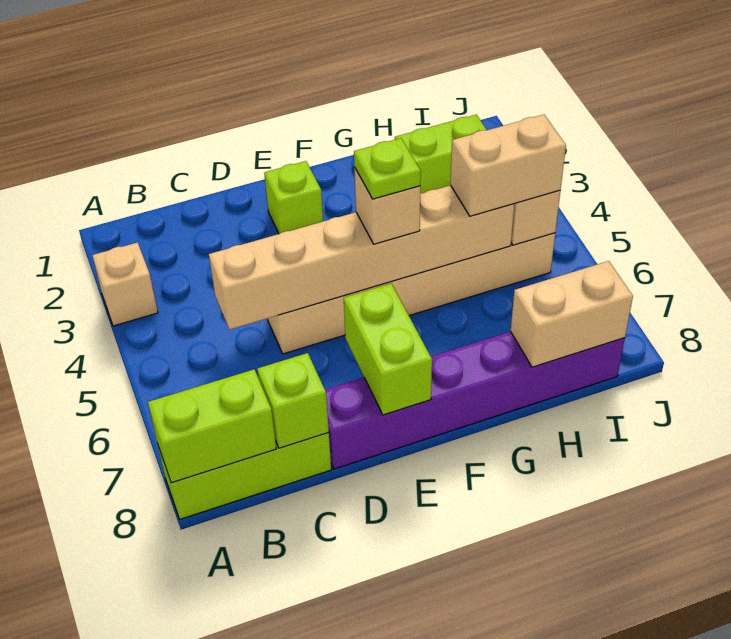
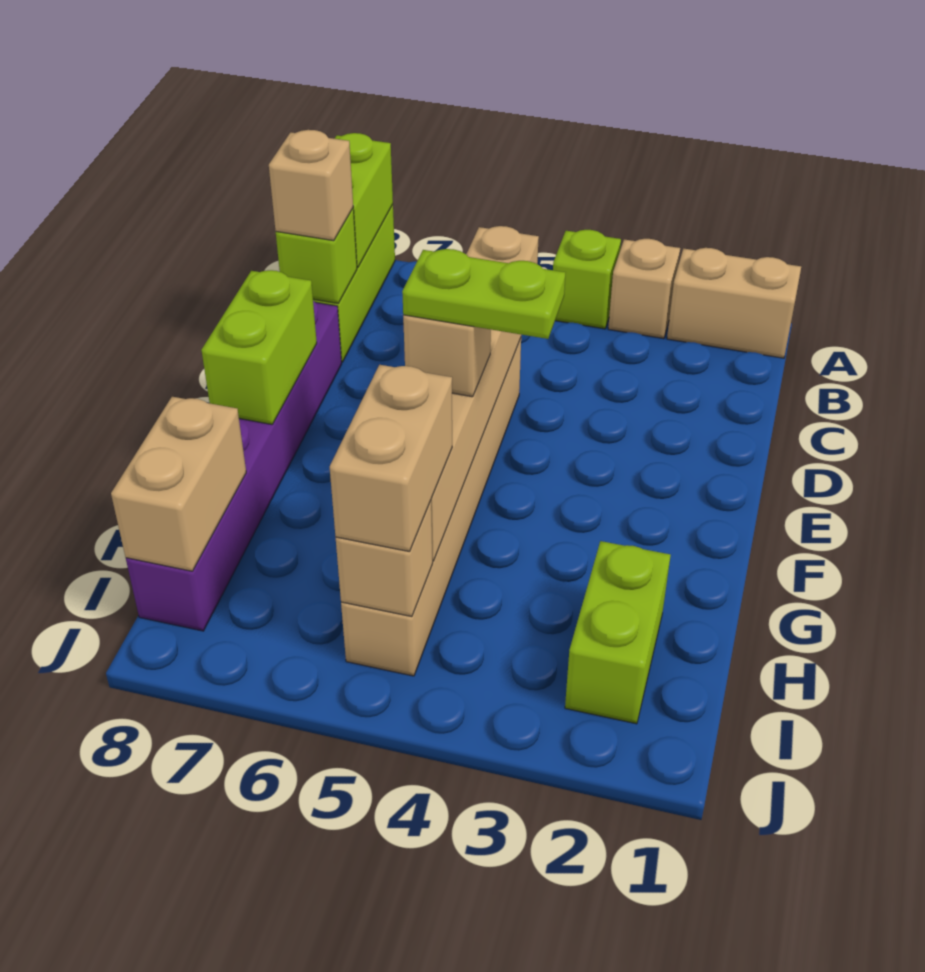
none -> tan brick A1:A2 level 1
none -> tan brick C8 level 3
lime brick E2 level 1 -> lime brick A4 level 1
lime brick E7:E8 level 2 -> lime brick E8:F8 level 2
lime plate F5 level 4 -> lime plate F4:F5 level 4

